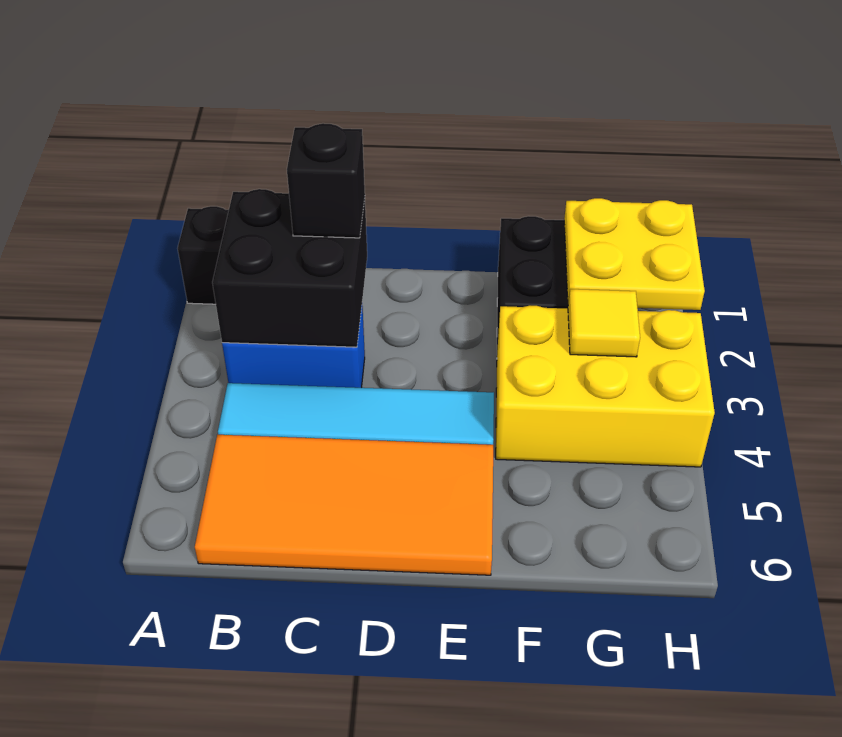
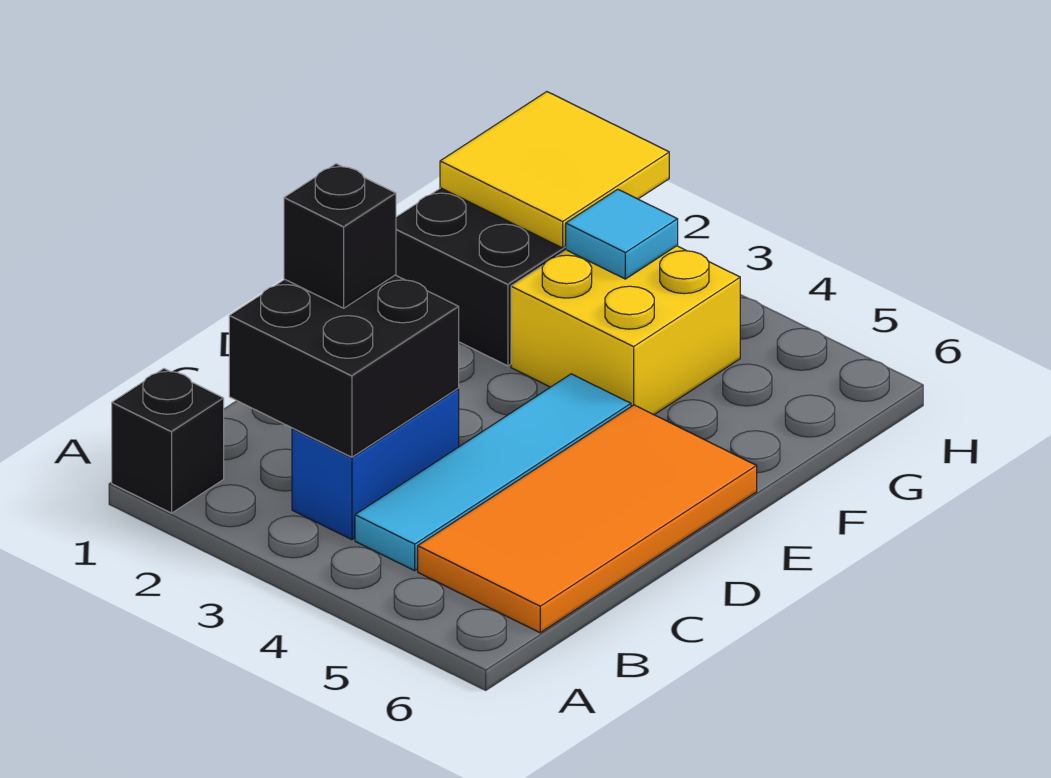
yellow brick F3:H4 level 1 -> yellow brick F3:G4 level 1
yellow plate G1:H2 level 2 -> yellow tile G1:H2 level 2
yellow tile G3 level 2 -> cyan tile G3 level 2

